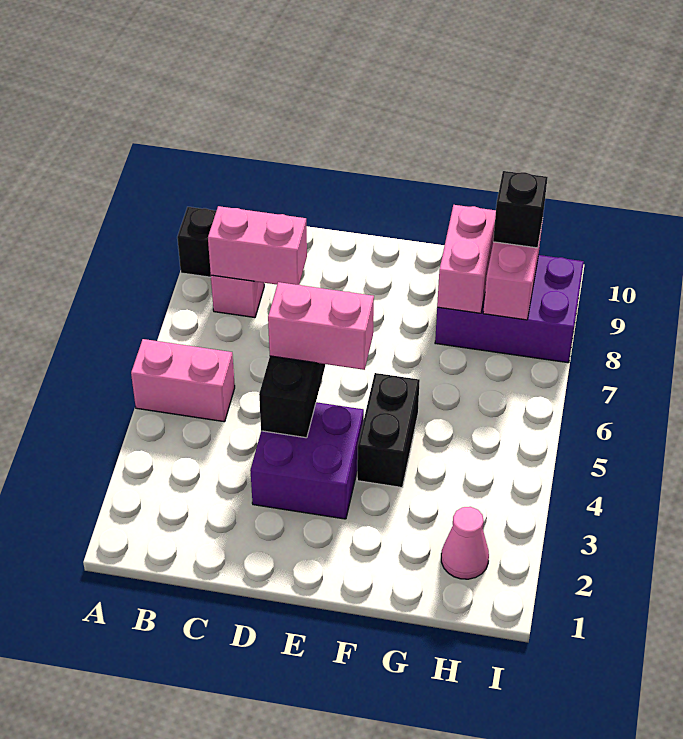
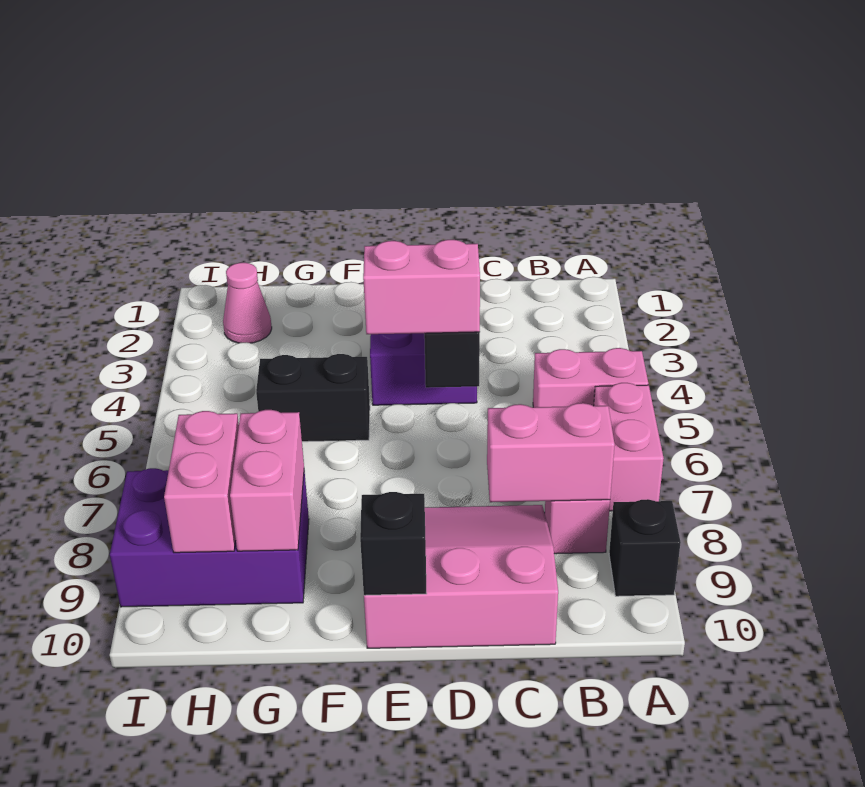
none -> pink brick A6:A7 level 1
none -> pink slope C8:E10 level 1 top 10
black brick F4:F5 level 1 -> black brick F5:G5 level 1
black brick H9 level 3 -> black brick E10 level 2

